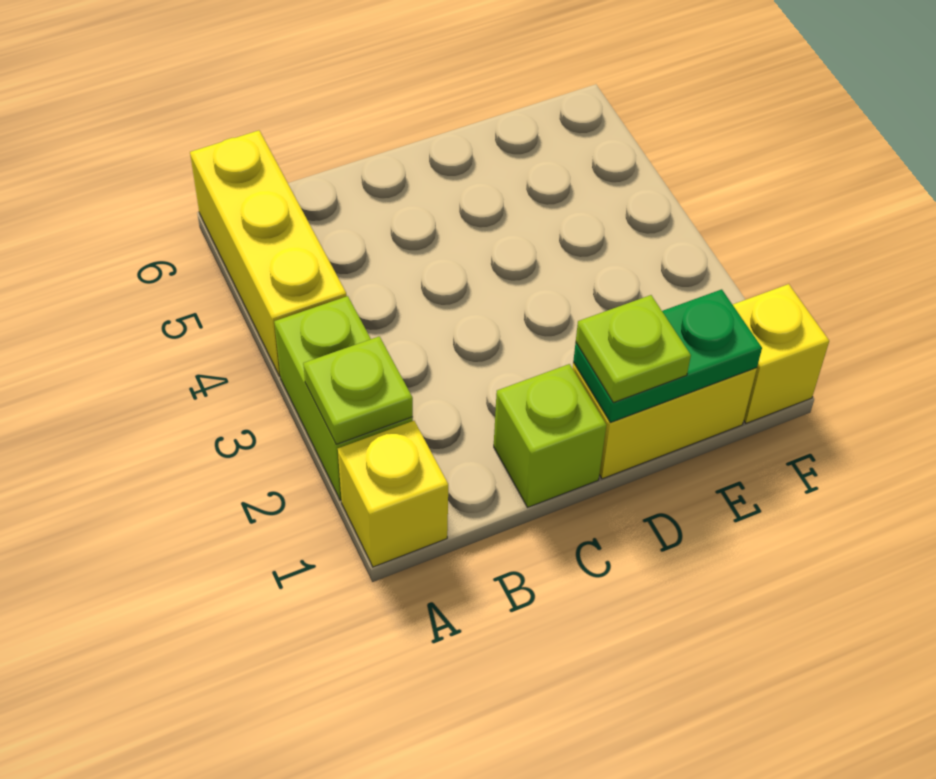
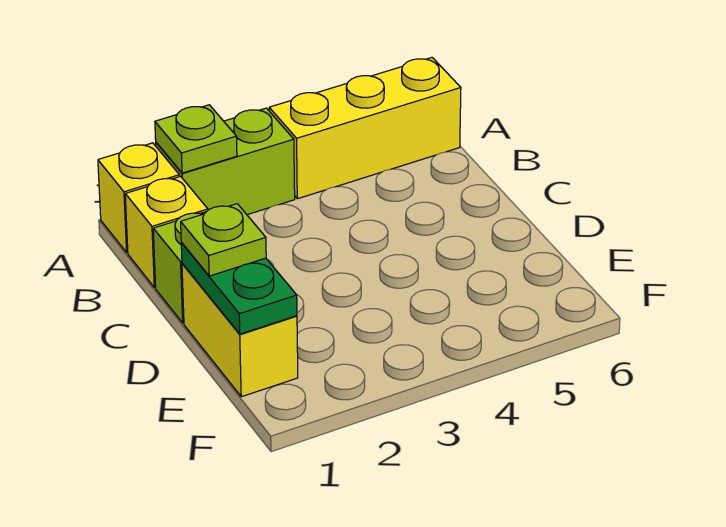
yellow brick F1 level 1 -> yellow brick B1 level 1

